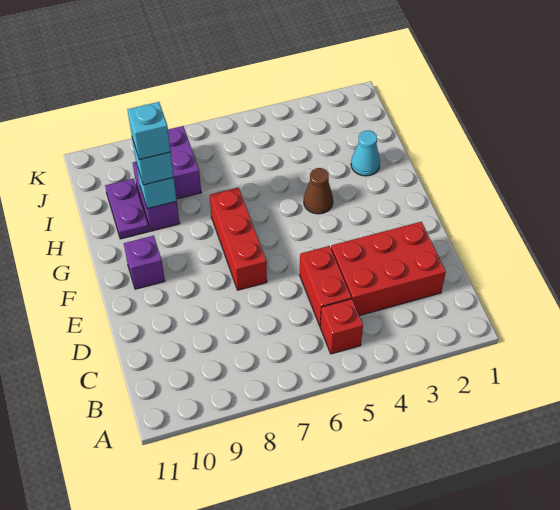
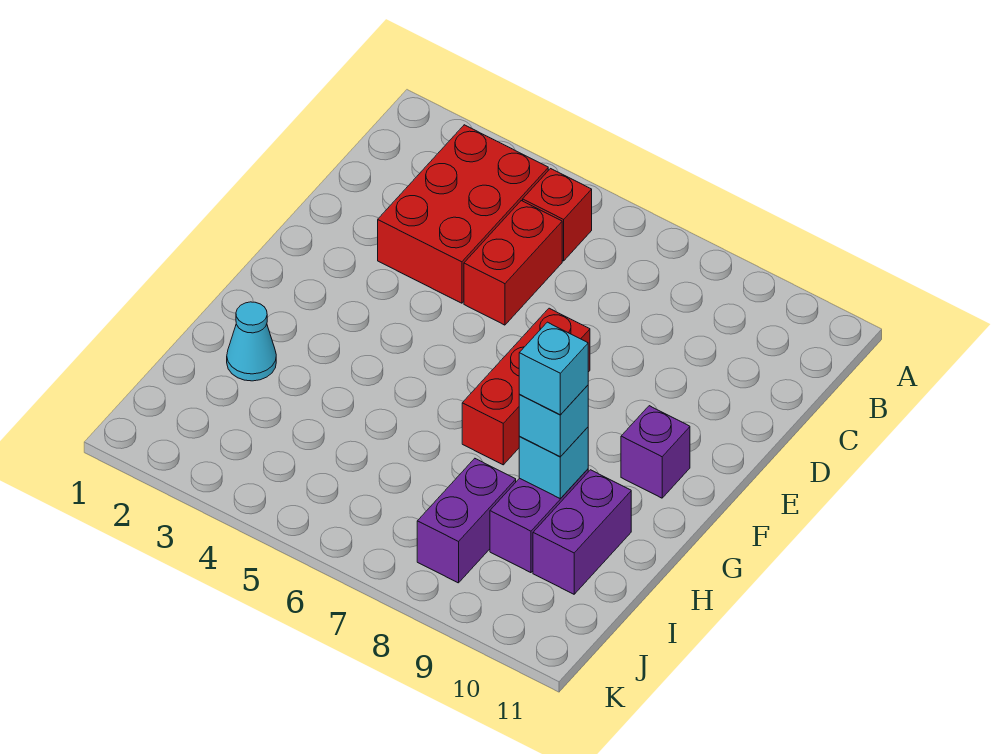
red brick C2:D4 level 1 -> red brick B3:D4 level 1
brown cone G4 level 1 -> none
purple plate H10:I10 level 1 -> purple brick H10:I10 level 1

